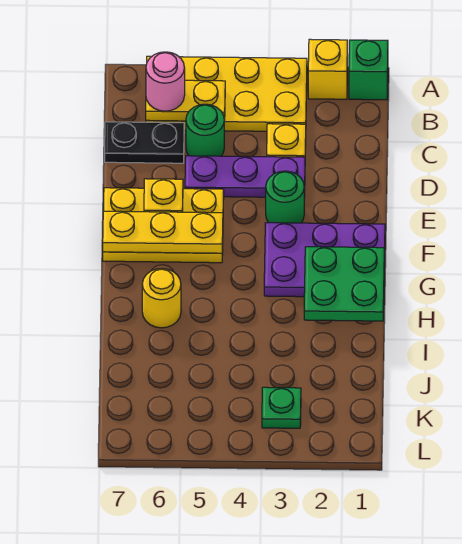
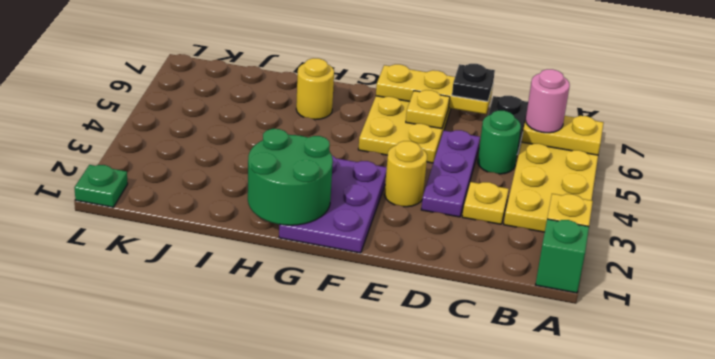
yellow plate B5:B6 level 2 -> yellow plate A6:B6 level 2
none -> black plate D7 level 3
green round brick E3 level 1 -> yellow round brick E3 level 1
yellow plate F5:F7 level 2 -> yellow plate D7:F7 level 2
green plate G1:H2 level 2 -> green round brick G1:H2 level 2
green plate K3 level 1 -> green plate L1 level 1

